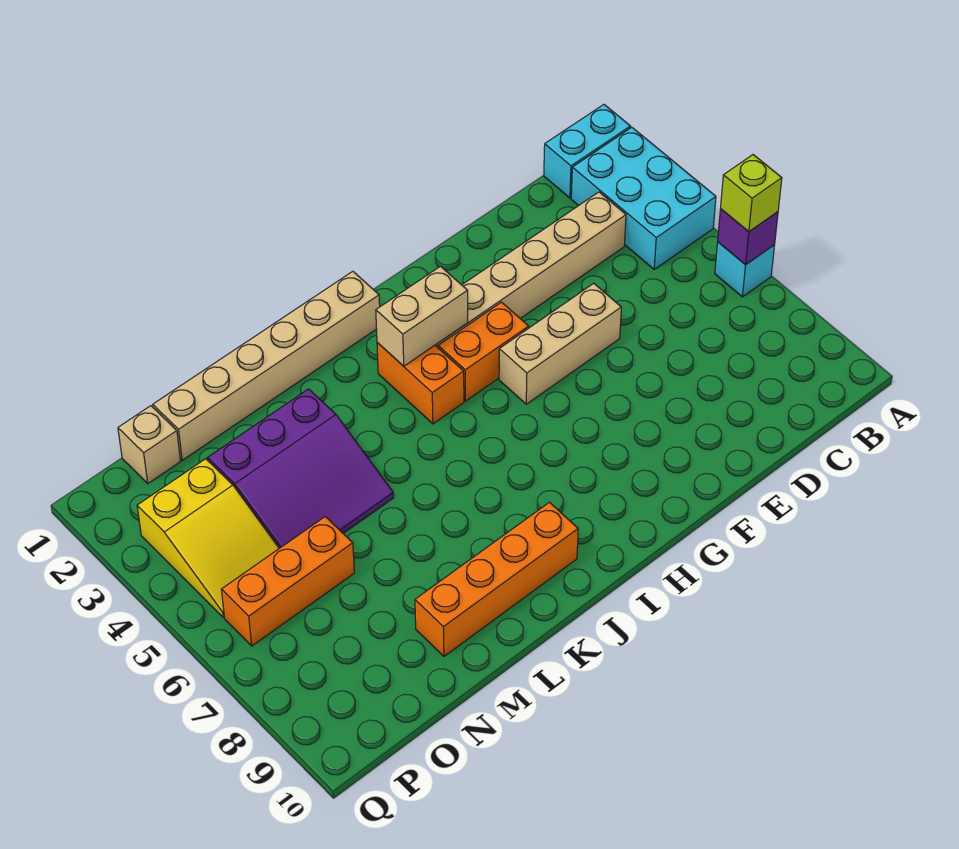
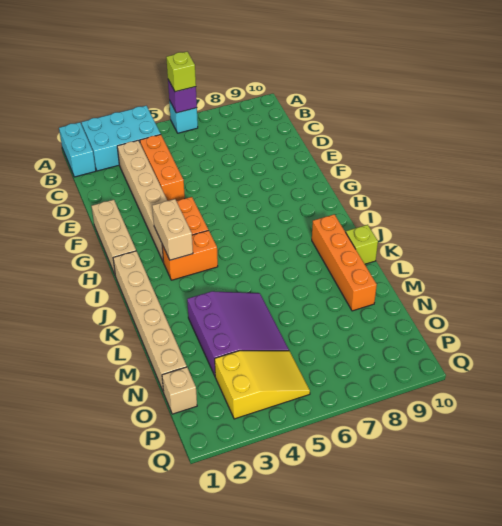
tan brick E5:G5 level 1 -> tan brick F1:H1 level 1
none -> lime brick K10 level 1
orange brick N6:P6 level 1 -> orange brick C4:E4 level 1

